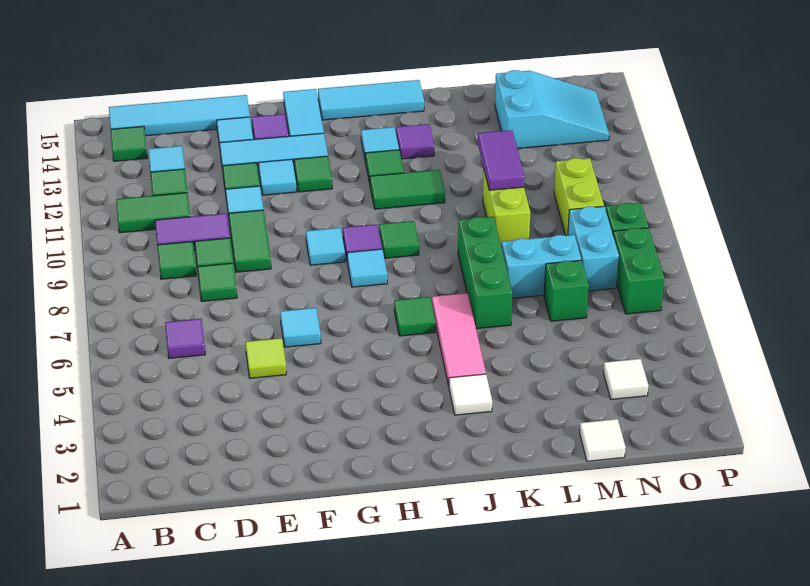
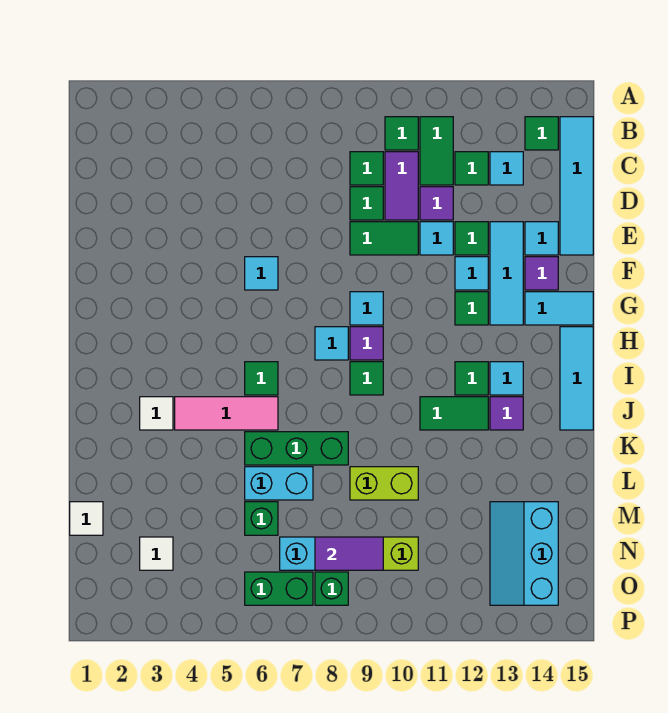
purple tile C6 level 1 -> purple tile D11 level 1
green tile D8 level 1 -> green tile B10 level 1
lime tile E5 level 1 -> none
green tile I11:J11 level 1 -> green tile J11:J12 level 1
cyan brick L7:M7 level 1 -> cyan brick L6:L7 level 1
purple tile L10:L11 level 2 -> purple tile N8:N9 level 2
cyan slope M13:O14 level 1 top M -> cyan slope M13:O14 level 1 top 14

